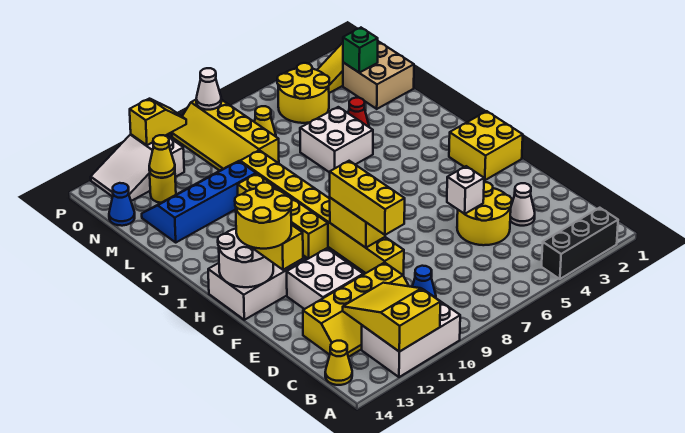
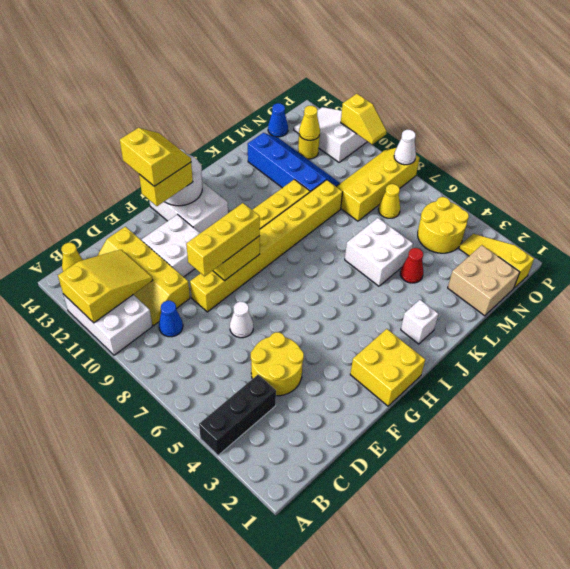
black brick A2:A4 level 1 -> black brick A4:C4 level 1
white cone D3 level 1 -> white cone E7 level 1
white brick E5 level 2 -> white brick J2 level 1
yellow round brick F13:G14 level 4 -> yellow slope F13:G14 level 4 top F
green brick N2 level 2 -> none

